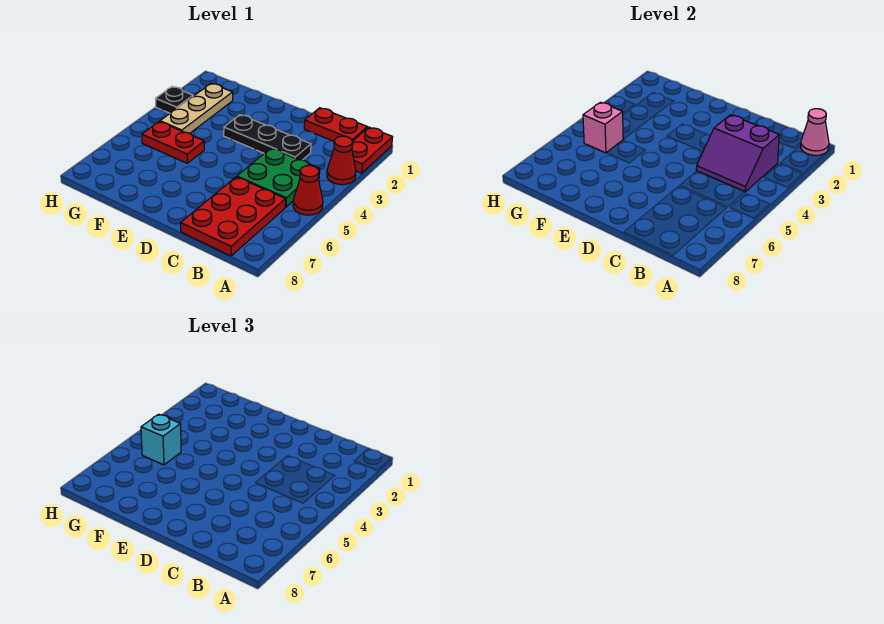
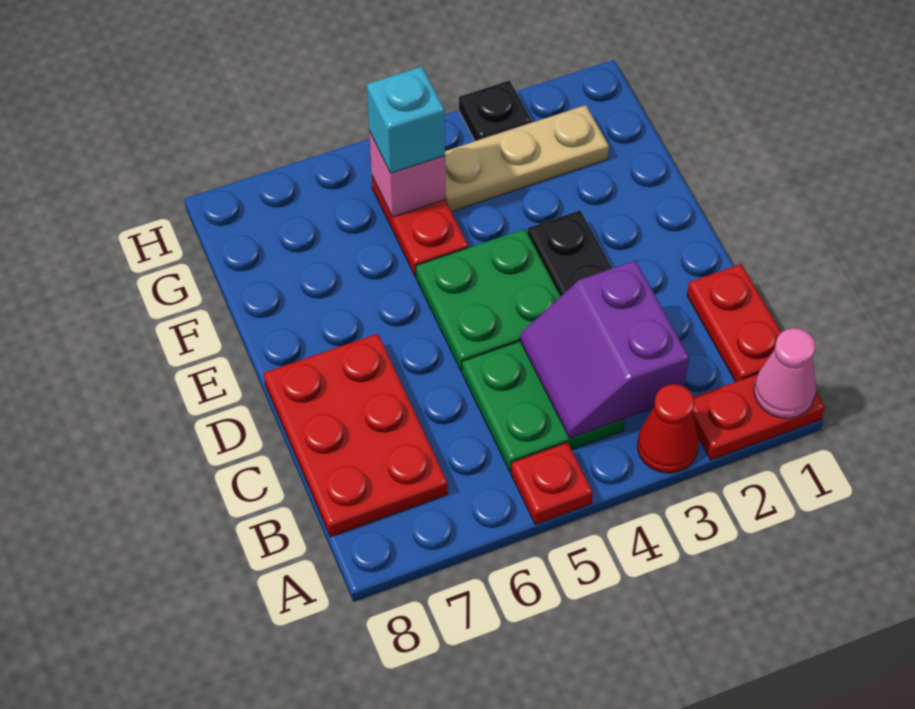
red cone A5 level 1 -> red plate A5 level 1
red plate B6:C8 level 1 -> red plate B7:D8 level 1
none -> green plate D4:E5 level 1

